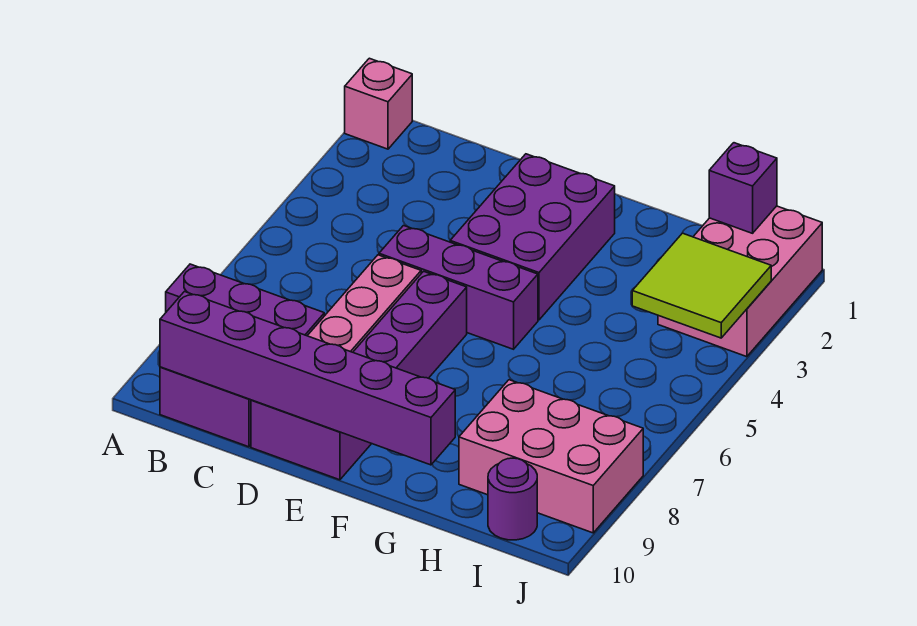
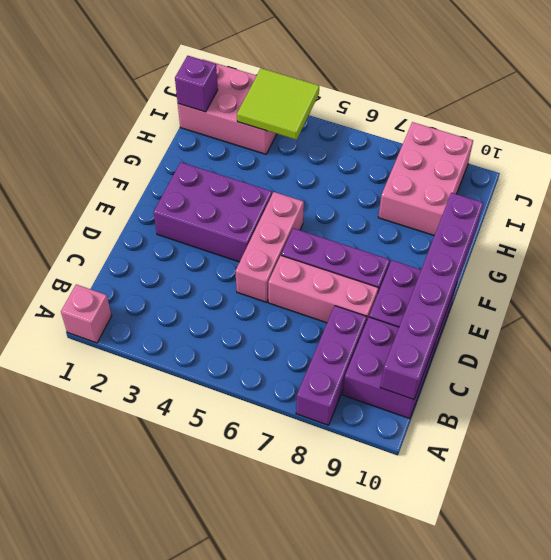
purple brick D5:F5 level 1 -> pink brick D5:F5 level 1
purple round brick I10 level 1 -> none

